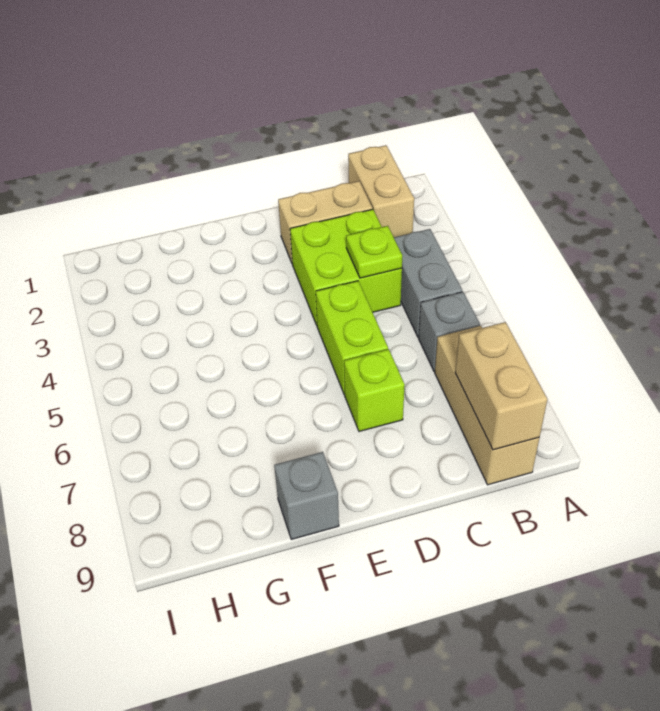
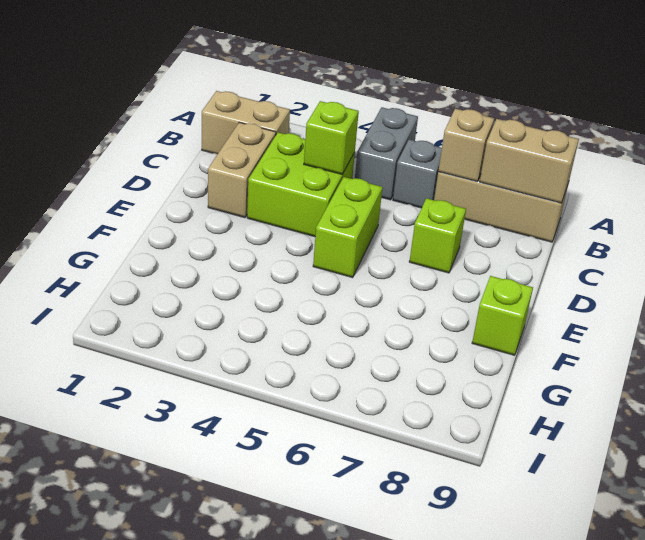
grey brick B4:B5 level 1 -> grey brick A5:B5 level 1
none -> tan brick B7 level 2
lime plate C4 level 2 -> lime brick C4 level 2
lime brick D5:D6 level 1 -> lime brick D5:E5 level 1
grey brick F9 level 1 -> lime brick F9 level 1

